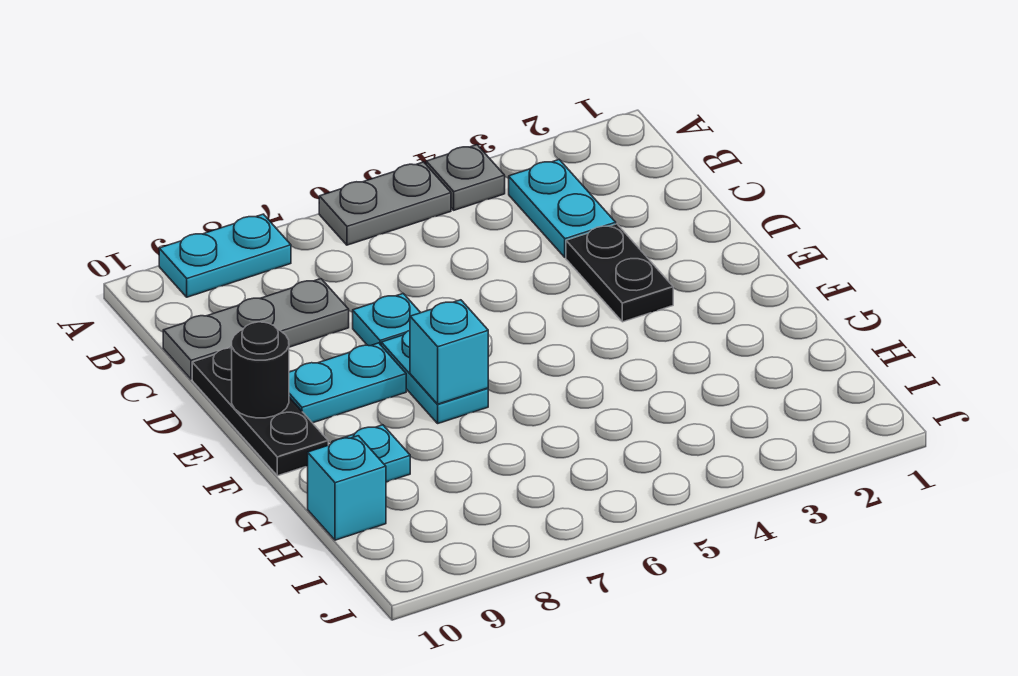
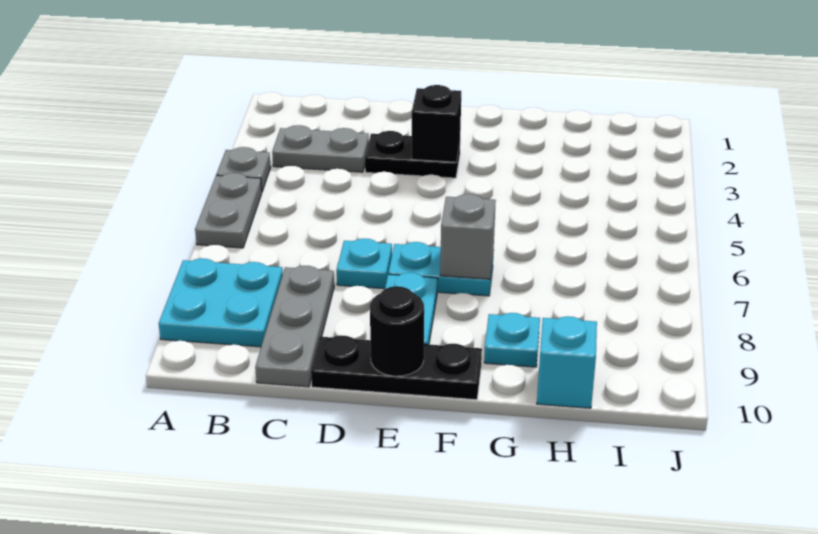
cyan plate A8:A9 level 1 -> cyan plate A8:B9 level 1
cyan plate B3:C3 level 1 -> grey plate B3:C3 level 1
none -> black brick E3 level 2
cyan brick F7 level 2 -> grey brick F7 level 2

